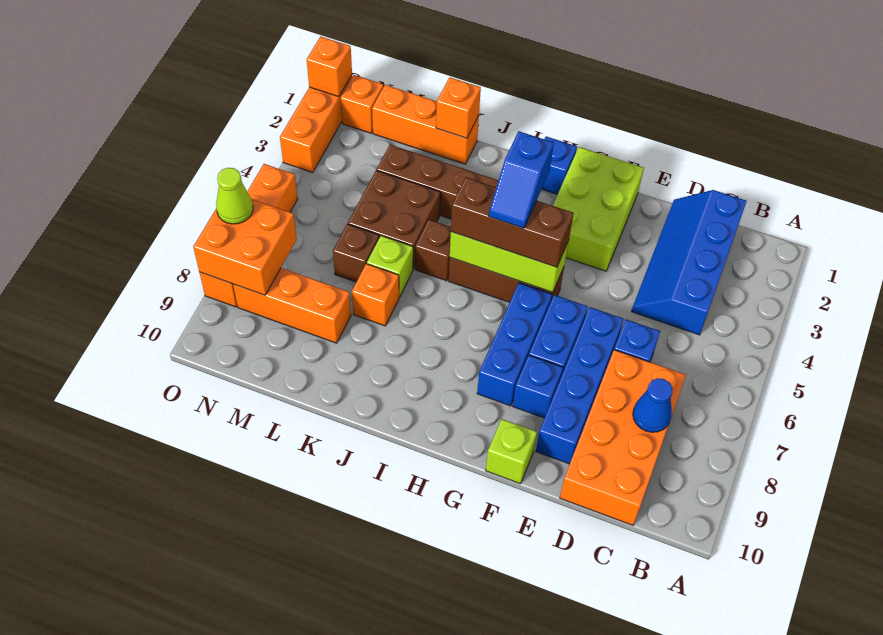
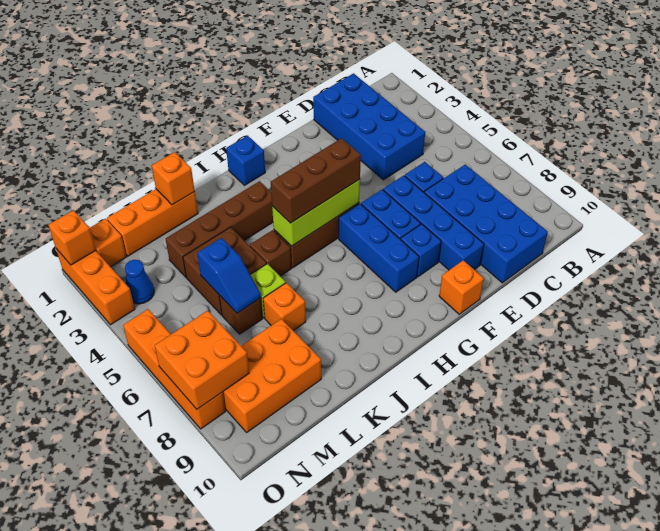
blue slope C1:D4 level 1 top C -> blue brick C1:D4 level 1
orange brick C7:D10 level 1 -> blue brick C7:D10 level 1
blue cone C8 level 2 -> blue cone N3 level 1
lime brick F1:G3 level 1 -> none
lime brick F10 level 1 -> orange brick F10 level 1
blue slope H4:H5 level 4 top 4 -> blue slope L5:L6 level 2 top 5
orange brick L8:N8 level 1 -> orange brick L8:N9 level 1
lime cone O7 level 3 -> none

